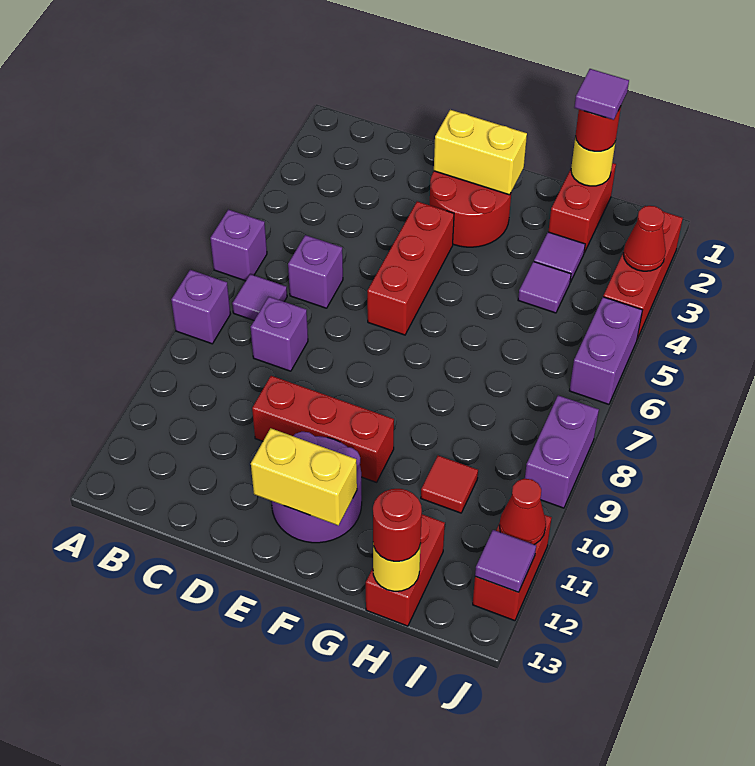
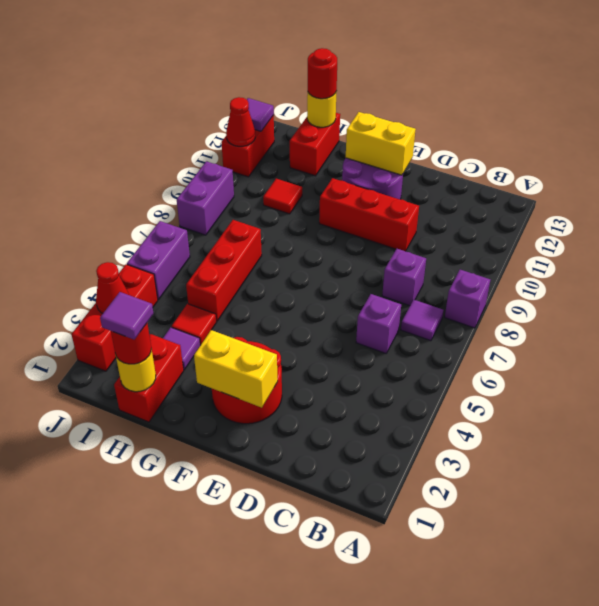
purple brick A6 level 1 -> none
red brick E4:E6 level 1 -> red brick H5:H7 level 1
purple tile H4 level 1 -> red tile H4 level 1

